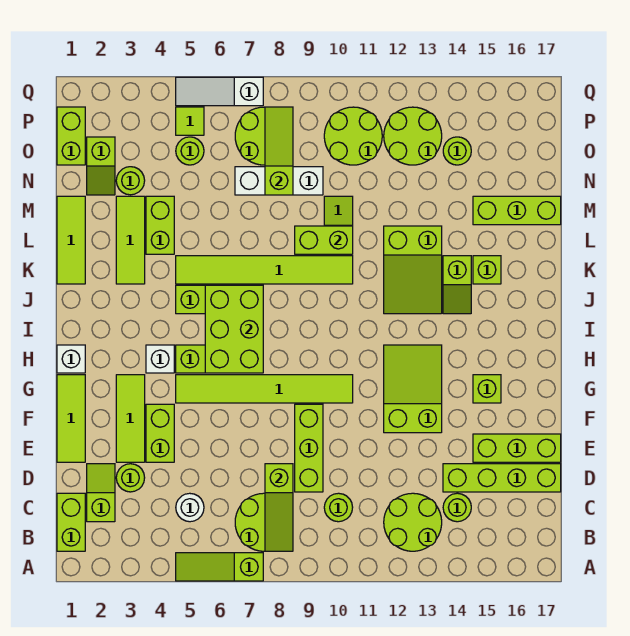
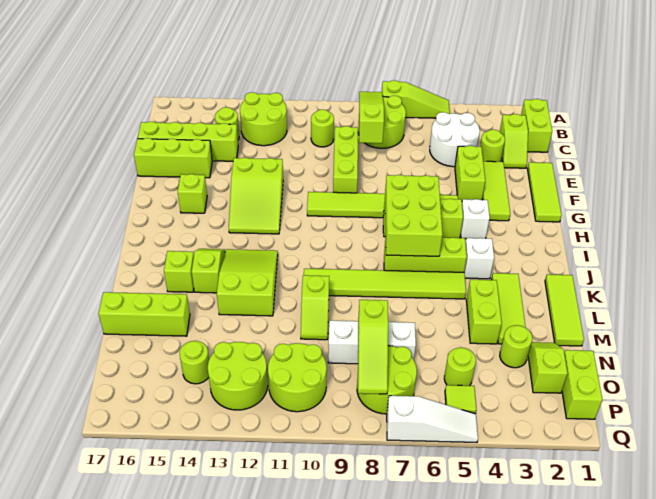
white round brick C5 level 1 -> white round brick C4:D5 level 1
white brick H1 level 1 -> white brick J4 level 1
lime brick L9:L10 level 2 -> none

